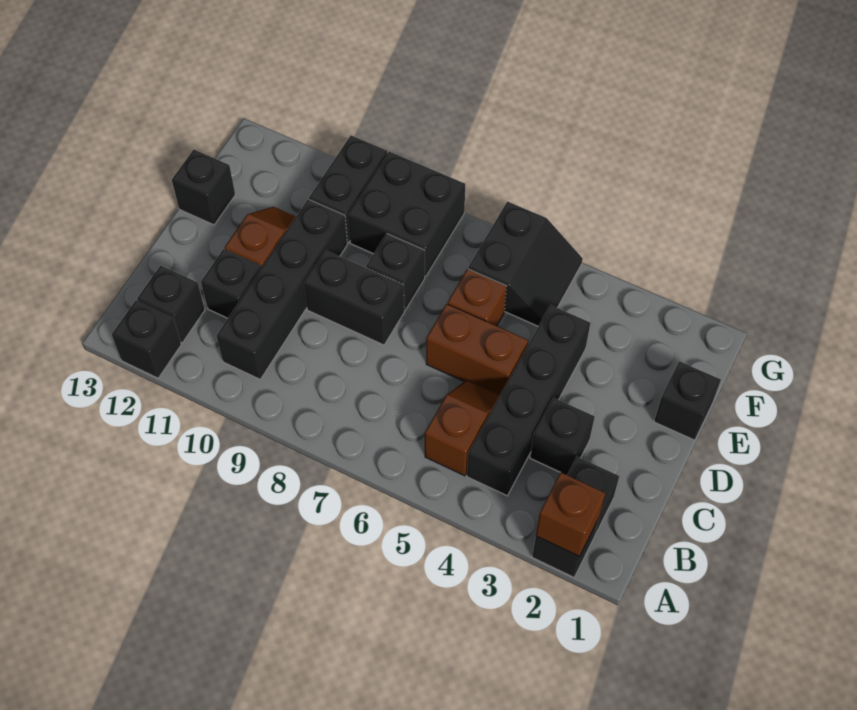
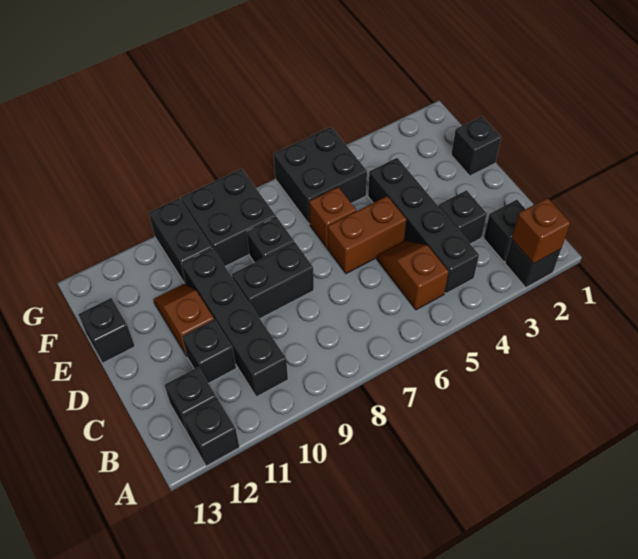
black slope F5:G6 level 1 top 6 -> black brick F5:G6 level 1

